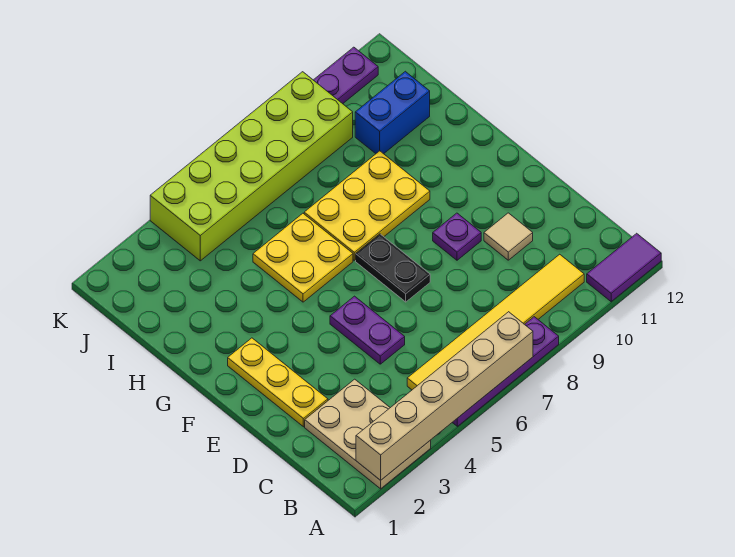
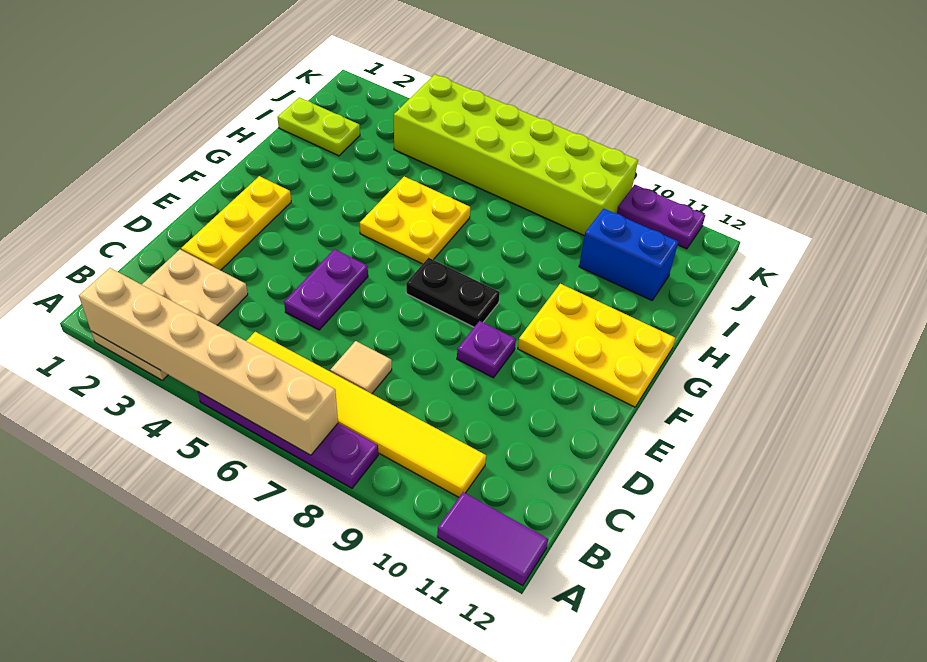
tan tile D10 level 1 -> tan tile C7 level 1
black plate E7:F7 level 1 -> black plate F7:F8 level 1
yellow plate G7:H9 level 1 -> yellow plate F10:G12 level 1
none -> lime plate I1:I2 level 1

